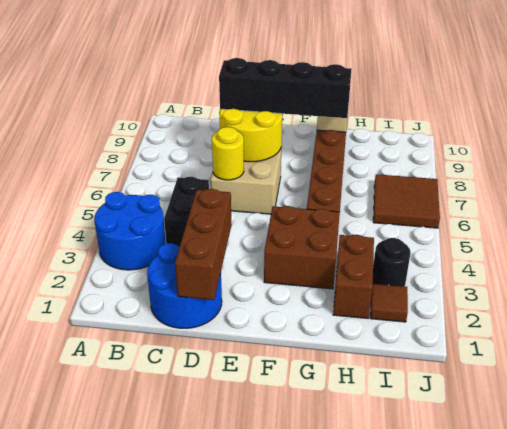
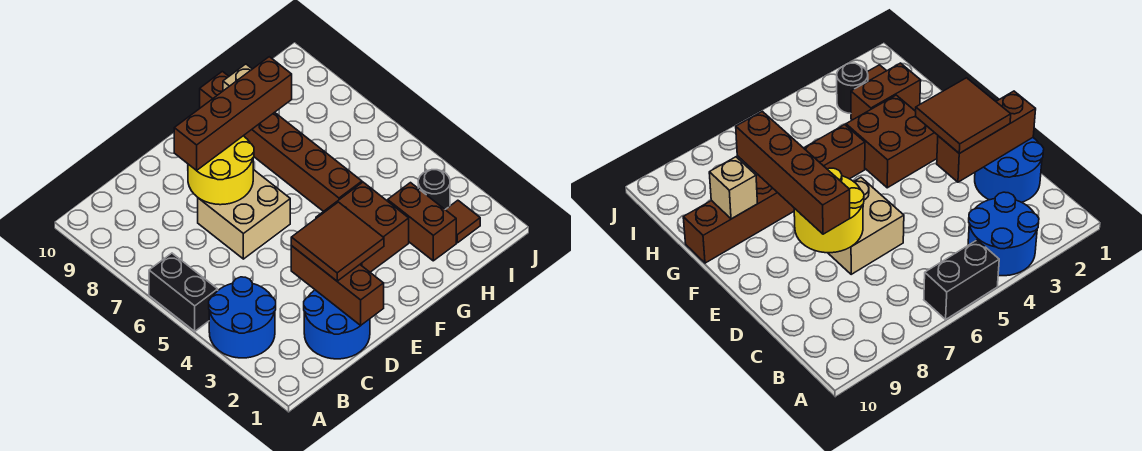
black brick C4:C5 level 1 -> black brick A5:A6 level 1
yellow round brick D6 level 2 -> none
black brick D8:G8 level 3 -> brown brick D8:G8 level 3
brown tile I6:J7 level 1 -> brown tile D2:E3 level 3

